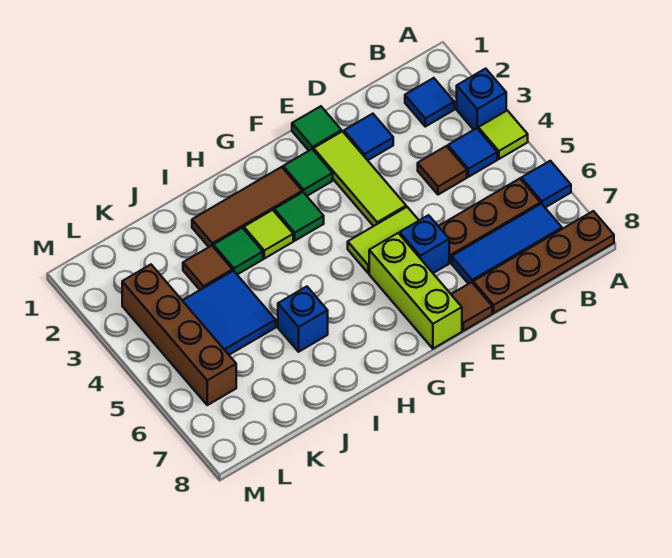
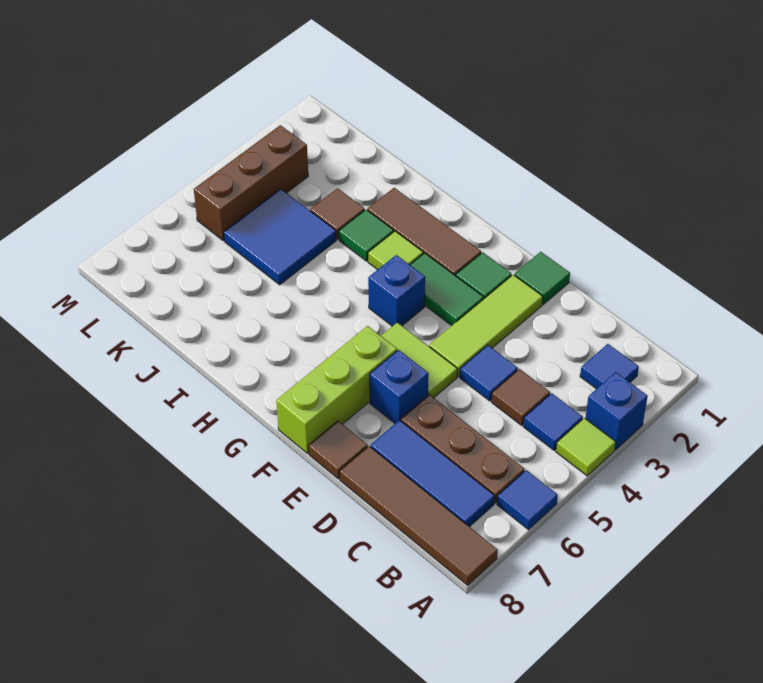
brown plate A8:D8 level 1 -> brown tile A8:D8 level 1
blue tile D2 level 1 -> blue tile D4 level 1
green tile G3 level 1 -> green tile F3:G3 level 1
blue brick I6 level 1 -> blue brick G4 level 1
brown brick L3:L6 level 1 -> brown brick L3:L5 level 1

